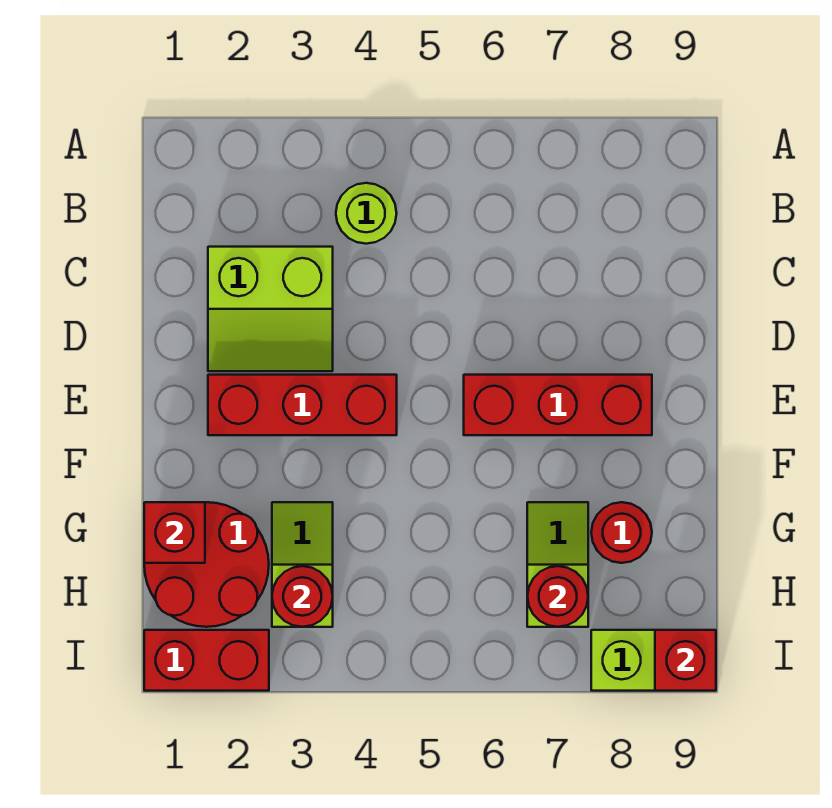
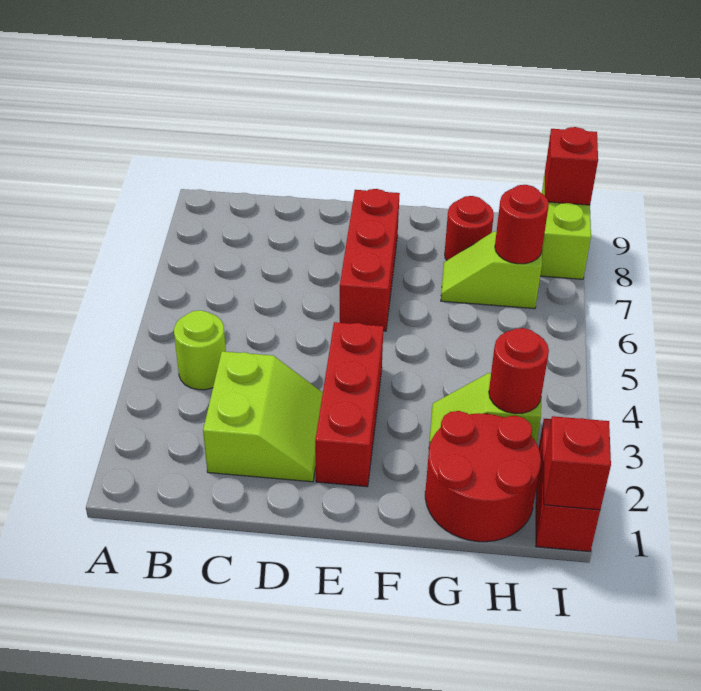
red brick G1 level 2 -> red brick I1 level 2

